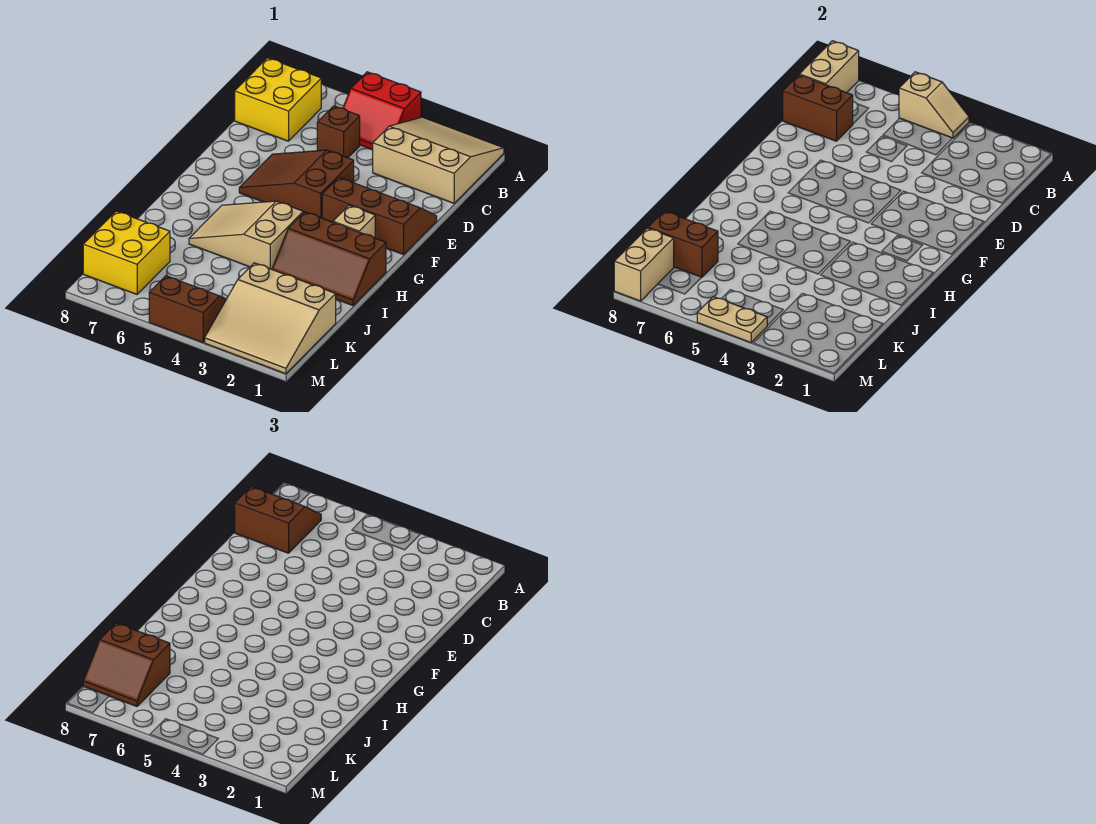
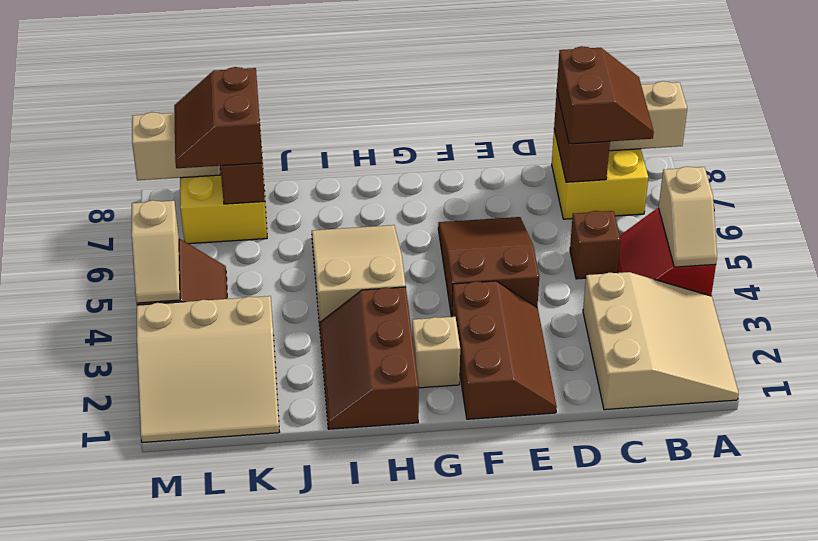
tan slope K1:M3 level 1 top K -> tan slope K1:M3 level 1 top 3
tan plate M4:M5 level 2 -> tan slope M4:M5 level 2 top 5

